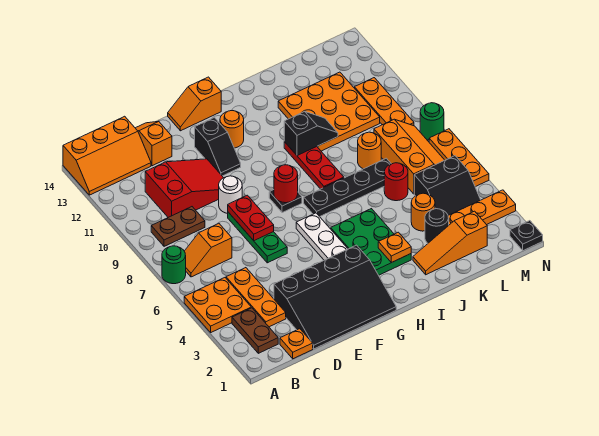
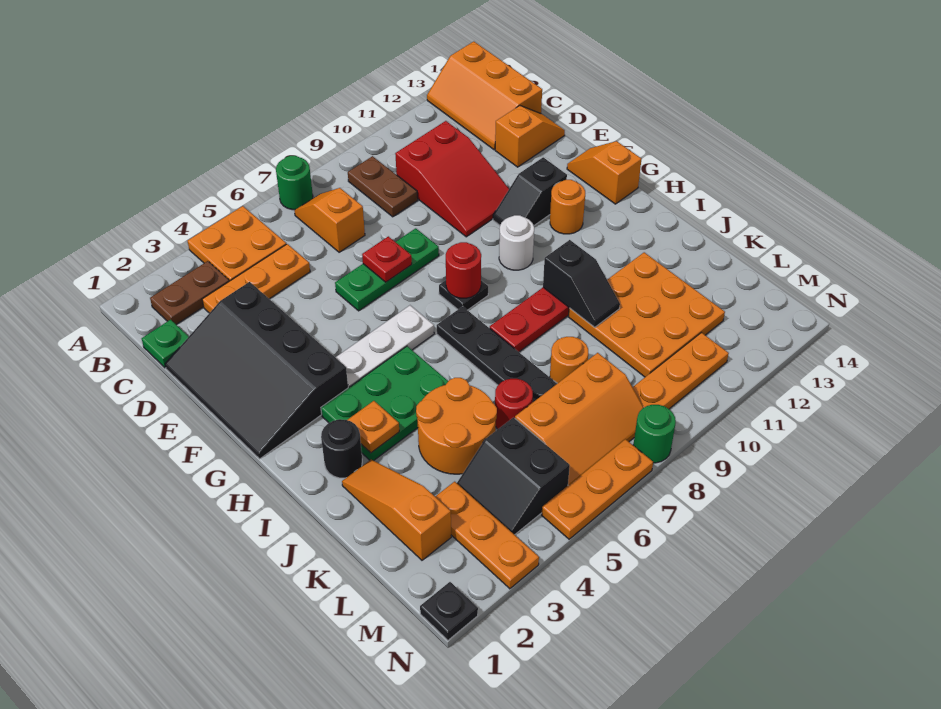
orange plate C1 level 1 -> green plate C1 level 1
red plate E7:E8 level 2 -> red plate E7 level 2
white round brick E9 level 1 -> white round brick G10 level 1
black round brick K3 level 1 -> black round brick I2 level 1
orange round brick K4 level 1 -> orange round brick J4:K5 level 1

